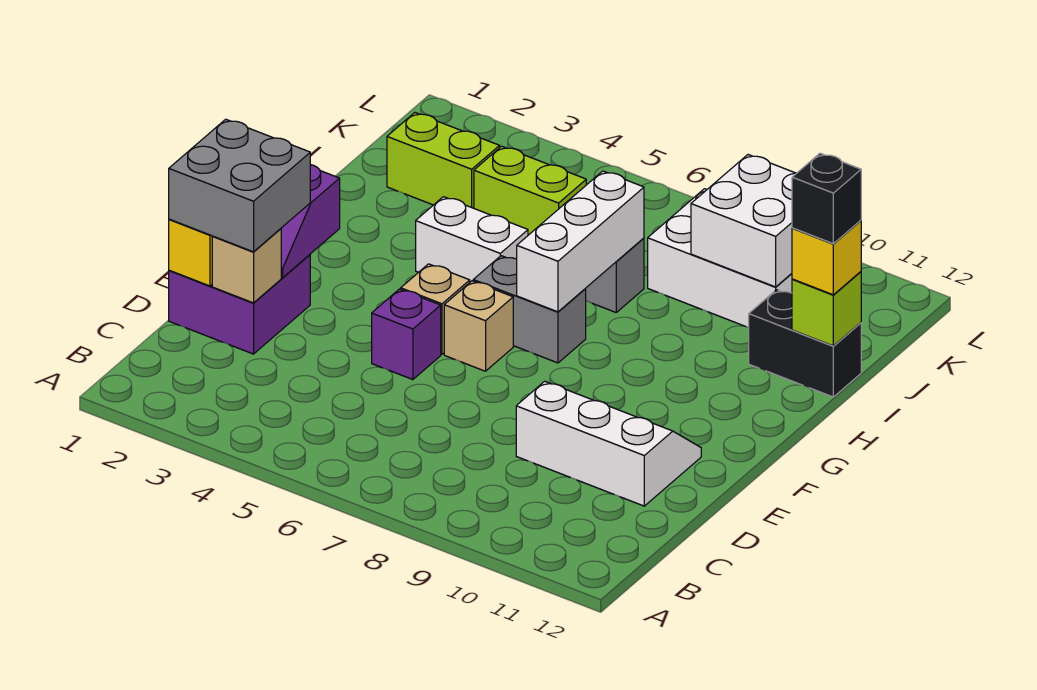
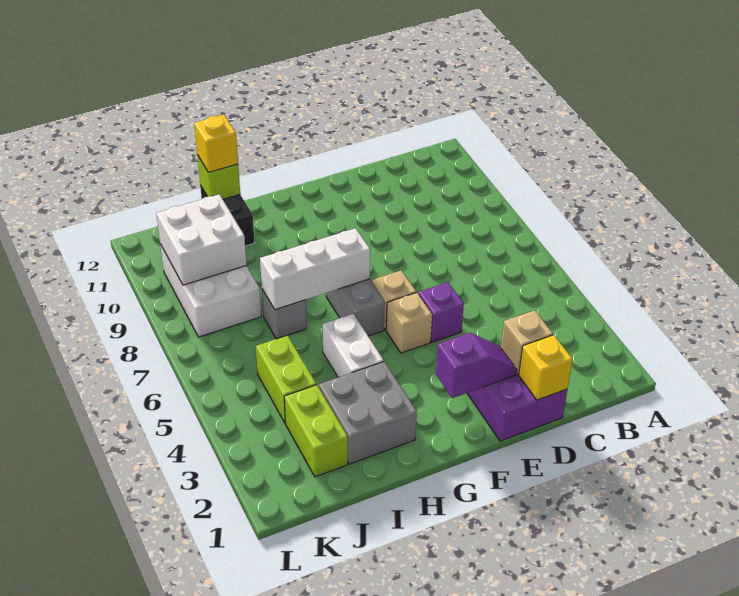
grey brick D1:E2 level 3 -> grey brick H2:I3 level 1
white slope D9:E11 level 1 top D -> none
black brick I12 level 4 -> none

